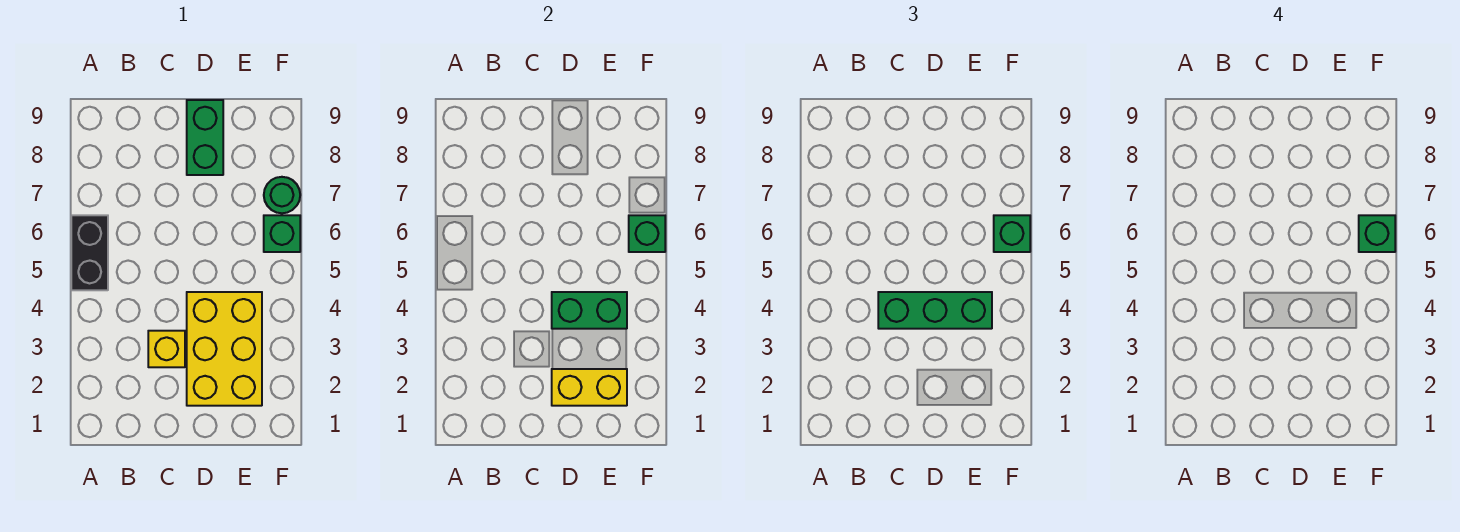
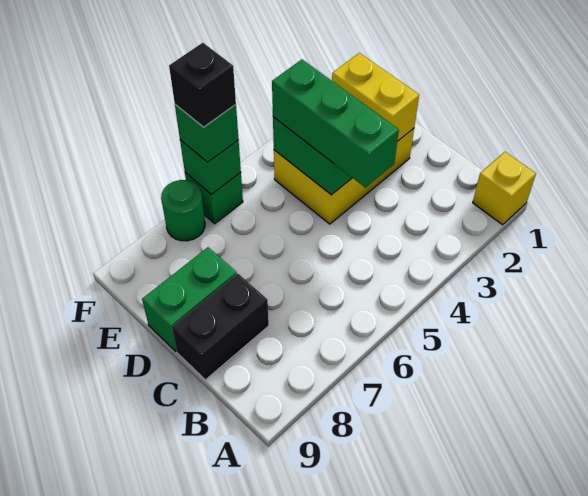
black brick A5:A6 level 1 -> black brick C8:C9 level 1
yellow brick C3 level 1 -> yellow brick A1 level 1
green brick F6 level 4 -> black brick F6 level 4

